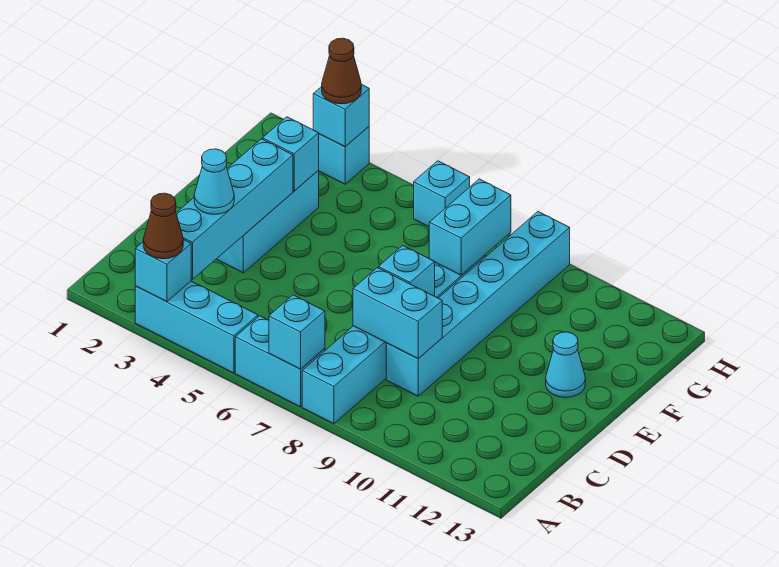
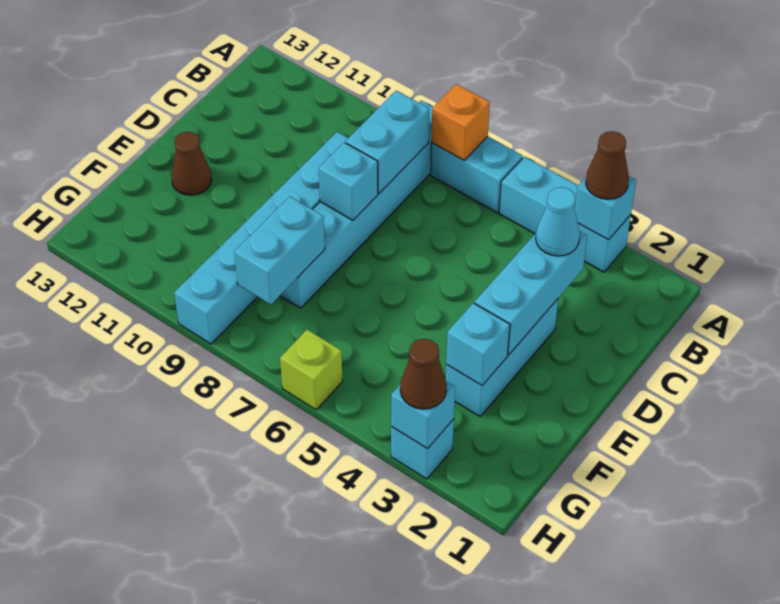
cyan brick A7 level 2 -> orange brick A7 level 2
cyan brick B3:E3 level 2 -> cyan brick C3:E3 level 2
cyan brick C8:C9 level 2 -> cyan brick B8:C8 level 2
cyan cone E12 level 1 -> brown cone E12 level 1
cyan brick H6 level 1 -> lime brick H6 level 1

